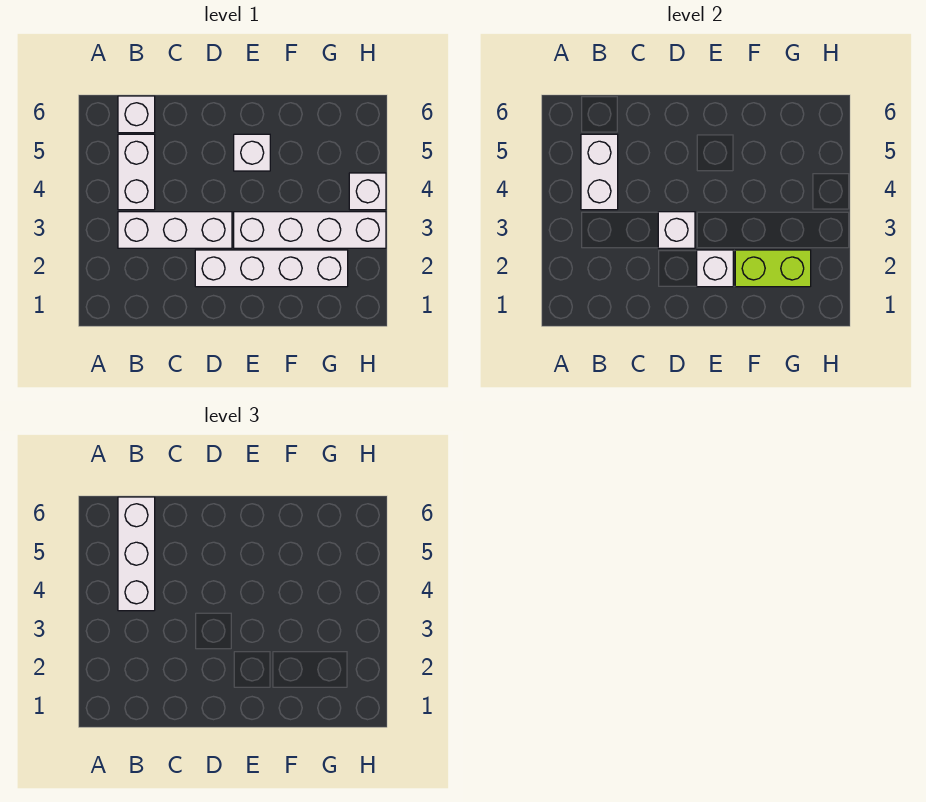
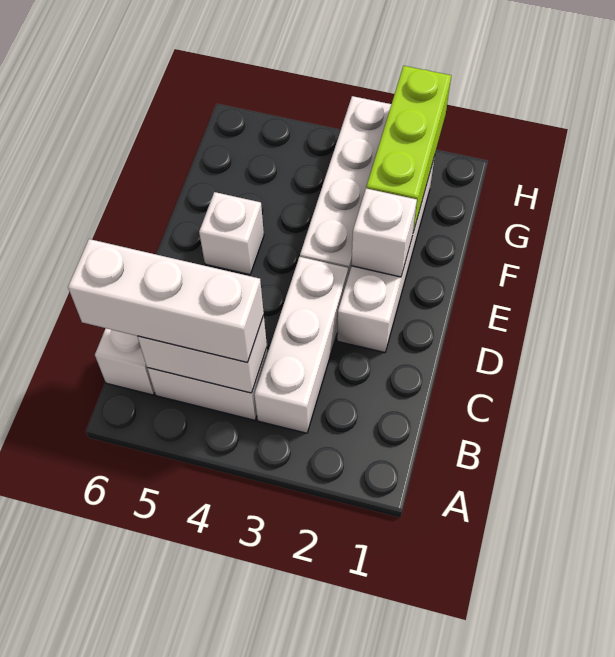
white brick D3 level 2 -> none
lime brick F2:G2 level 2 -> lime brick F2:H2 level 2
white brick H4 level 1 -> none

